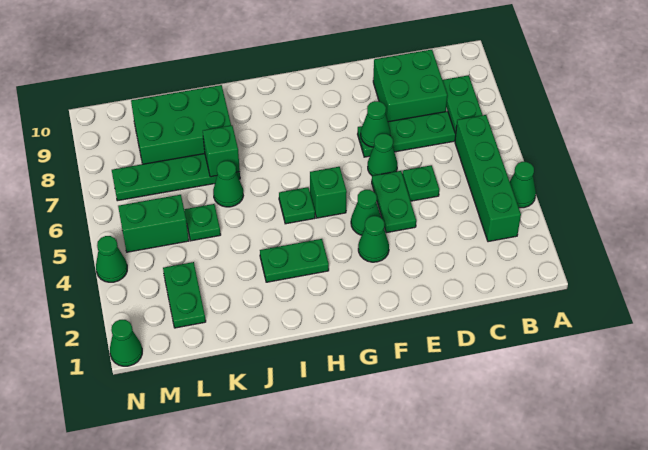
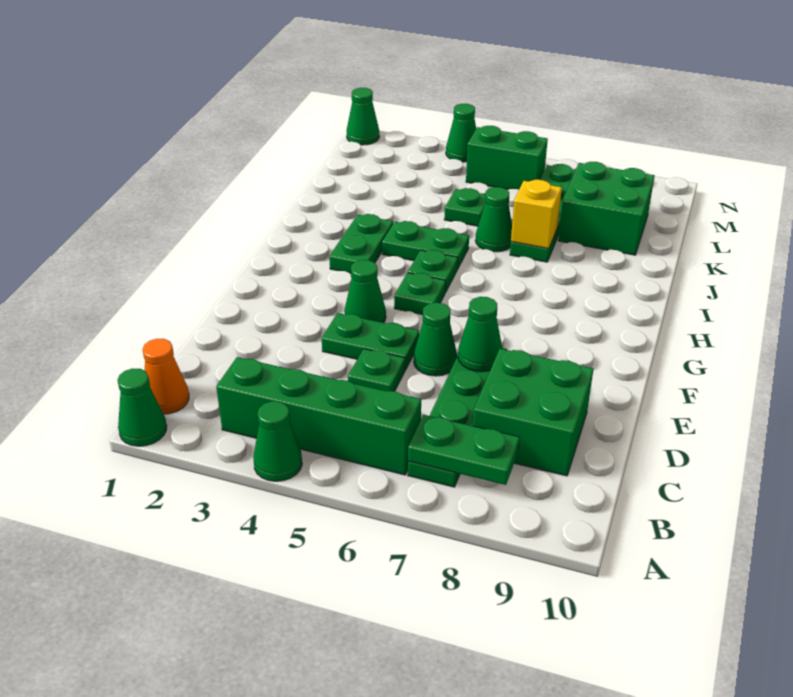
none -> orange cone B1 level 1
green cone F3 level 1 -> green cone A1 level 1
green brick G5 level 1 -> green plate G5 level 1
green brick J7 level 2 -> yellow brick J7 level 2
green brick J8:L9 level 1 -> green brick K8:L9 level 1
green plate L2:L3 level 1 -> green plate I4:I5 level 1
green brick L5:M5 level 1 -> green brick M5:M6 level 1

